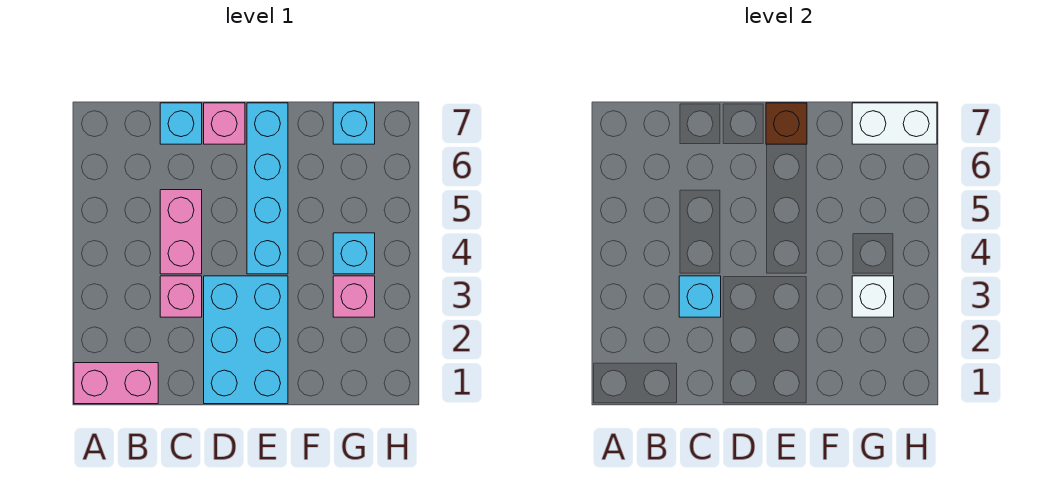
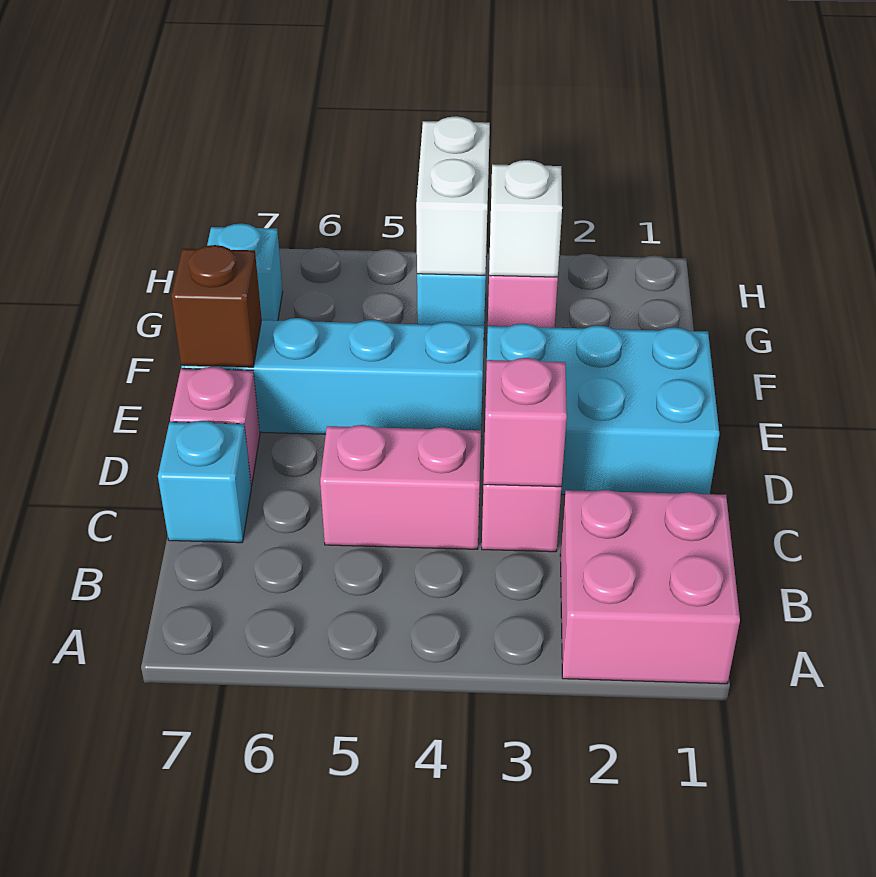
pink brick A1:B1 level 1 -> pink brick A1:B2 level 1
cyan brick C3 level 2 -> pink brick C3 level 2
white brick G7:H7 level 2 -> white brick G4:H4 level 2

